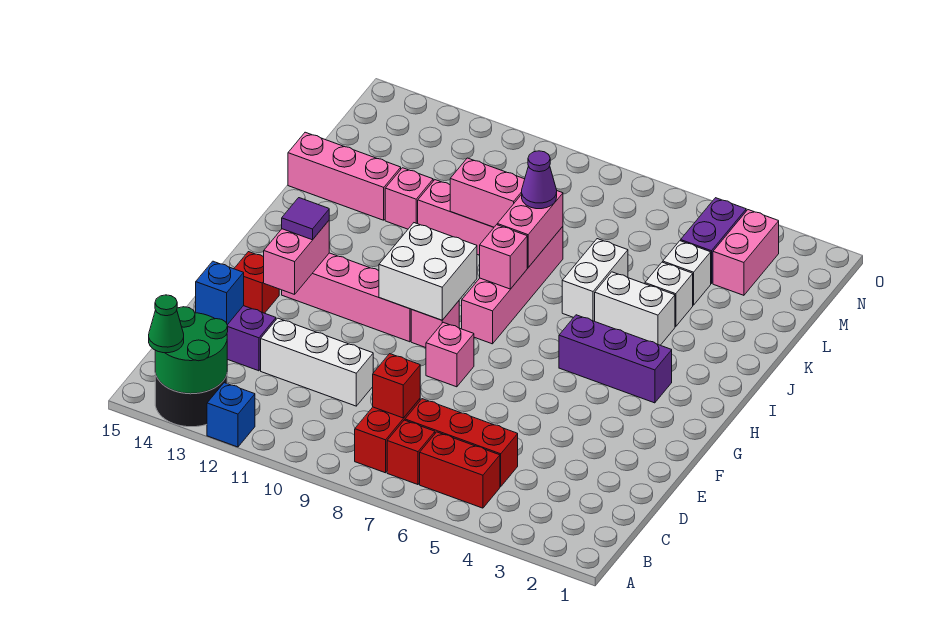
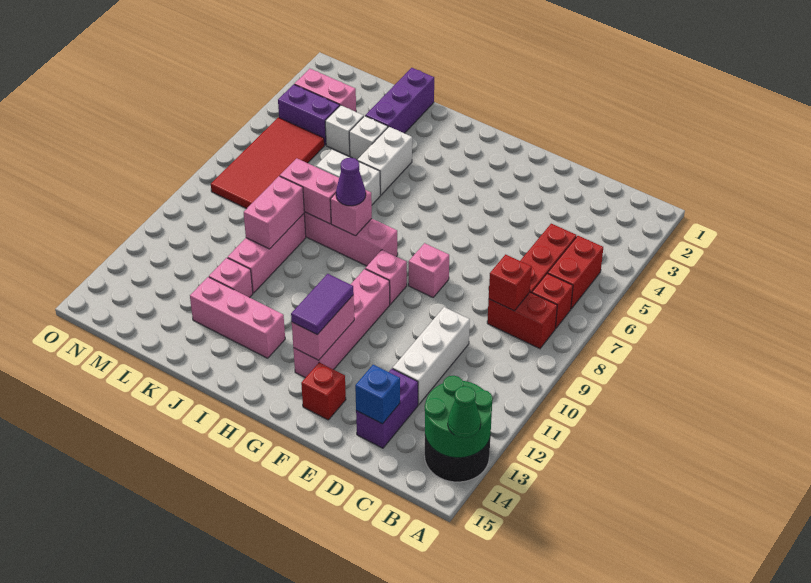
blue brick A12 level 1 -> none
pink brick F13:G13 level 2 -> pink brick G12:G13 level 2
white brick G9:H10 level 2 -> none
purple tile G13 level 3 -> purple tile G12:G13 level 3
purple brick H3:H5 level 1 -> purple brick K1:K3 level 1
purple cone K8 level 3 -> purple cone I8 level 3
pink brick K13:K15 level 1 -> pink brick I13:K13 level 1
none -> red tile M5:N8 level 1

